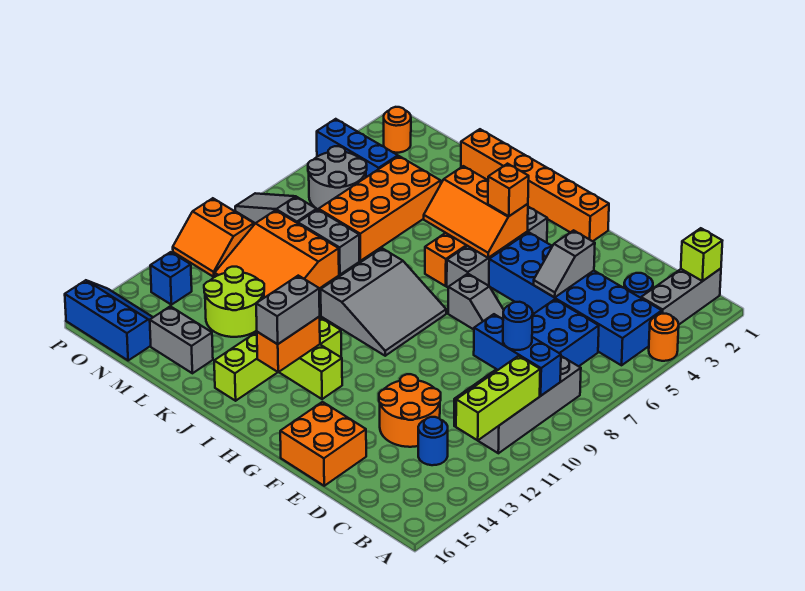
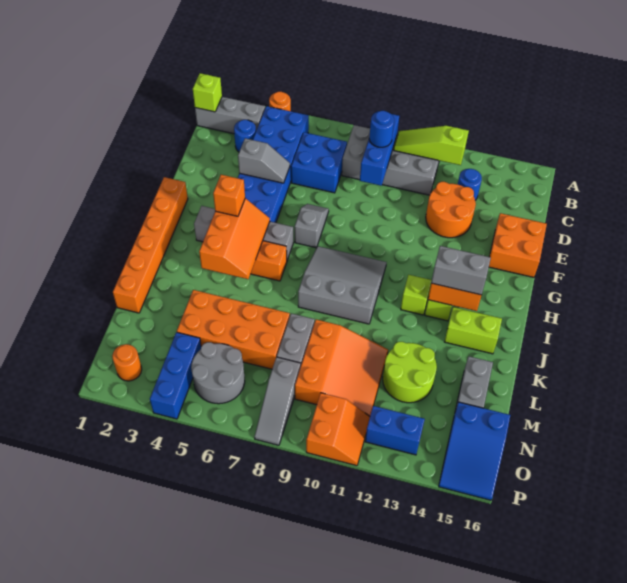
lime brick B10:B12 level 2 -> lime slope B10:B12 level 2 top 12
blue slope N15:P16 level 1 top 16 -> blue slope N15:P16 level 1 top N
blue brick O13 level 1 -> blue brick O12:O13 level 1

